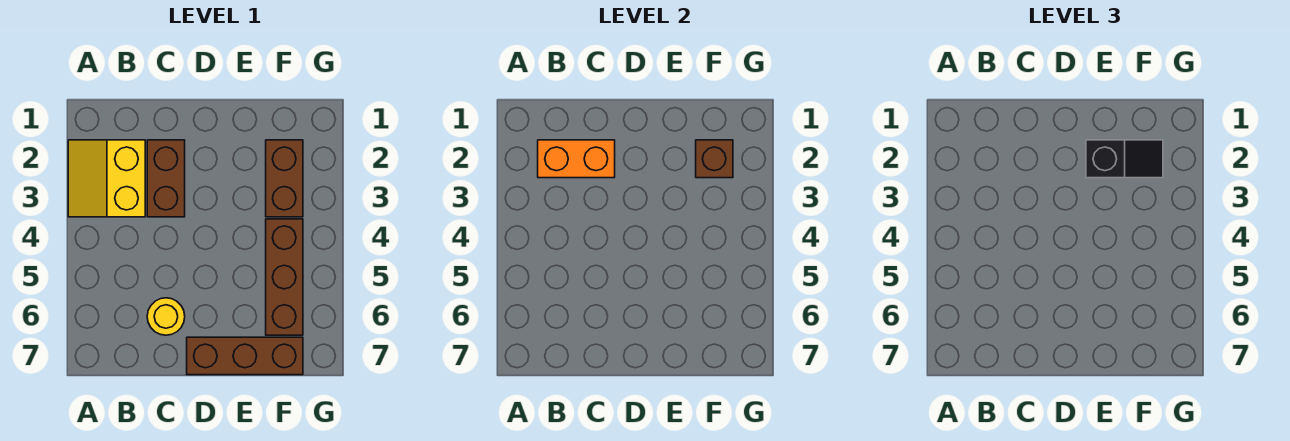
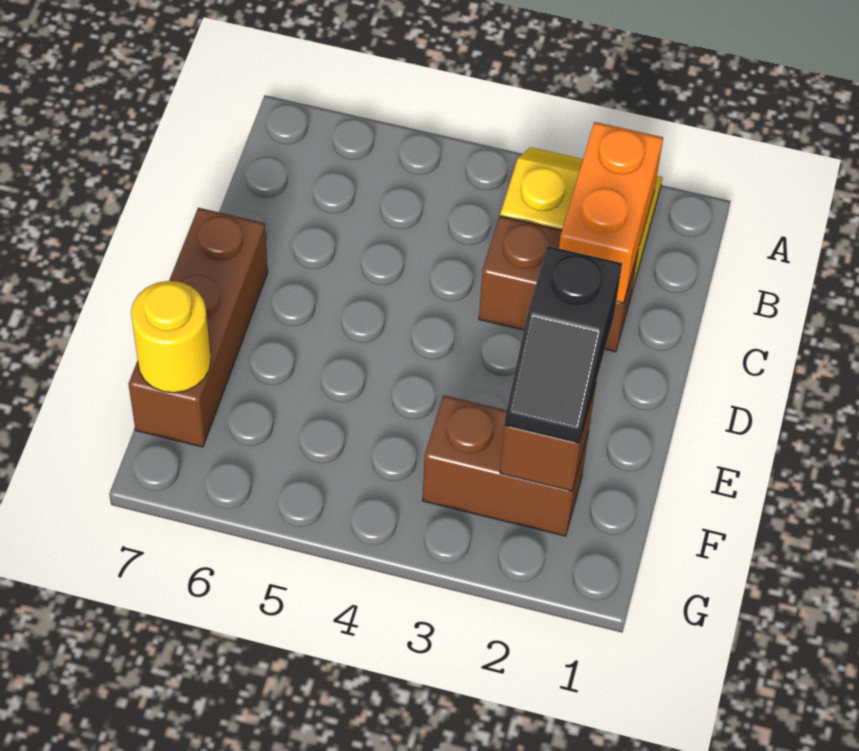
yellow round brick C6 level 1 -> yellow round brick F7 level 2
brown brick F4:F6 level 1 -> none

